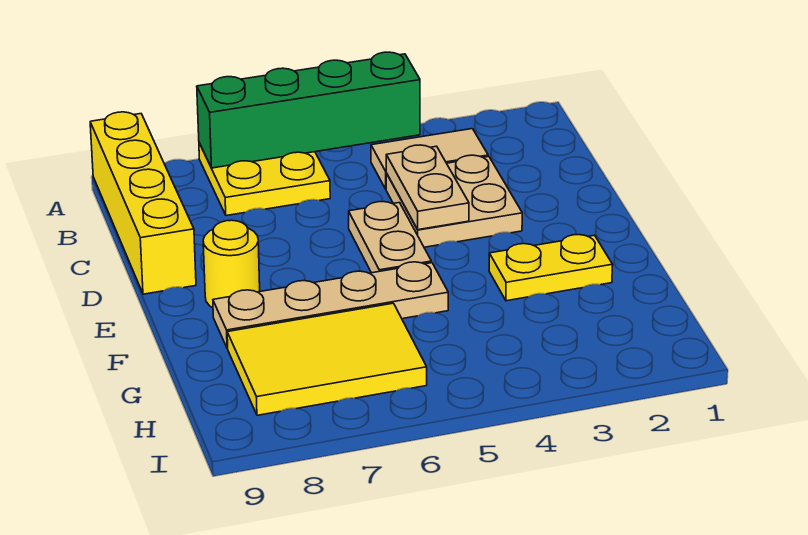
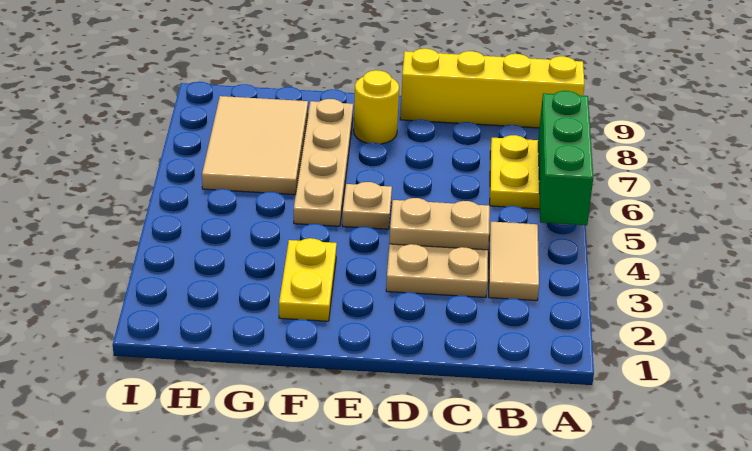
green brick A4:A7 level 2 -> green brick A5:A7 level 2
tan plate D5:E5 level 1 -> tan plate E5 level 1
yellow tile G6:H8 level 1 -> tan tile G6:H8 level 1

